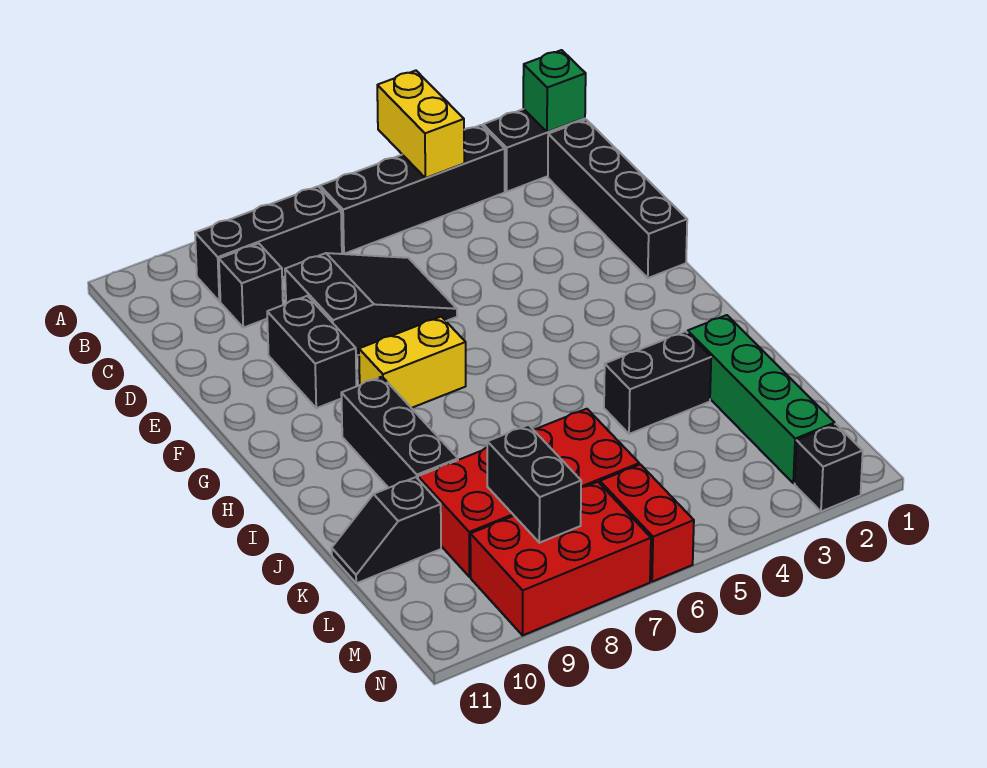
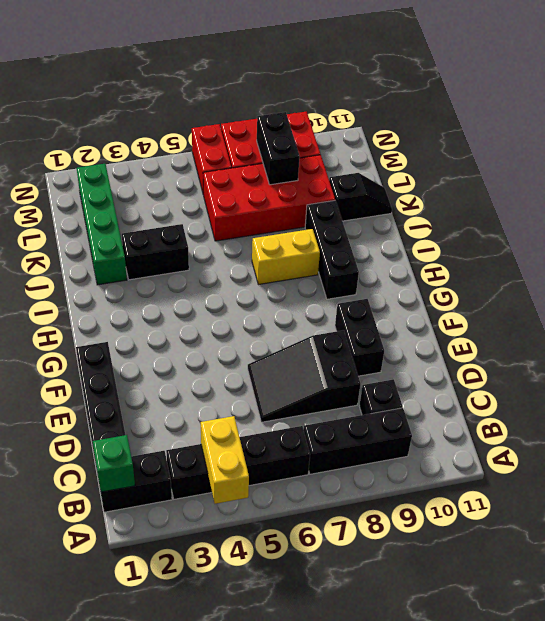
yellow brick G7:G8 level 1 -> yellow brick I7:I8 level 1
black brick N2 level 1 -> none

